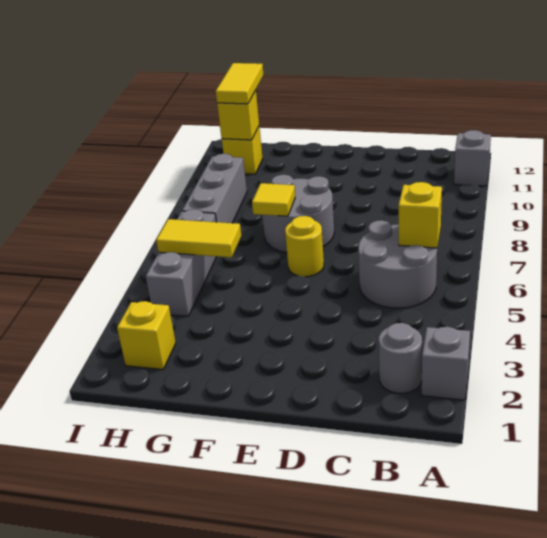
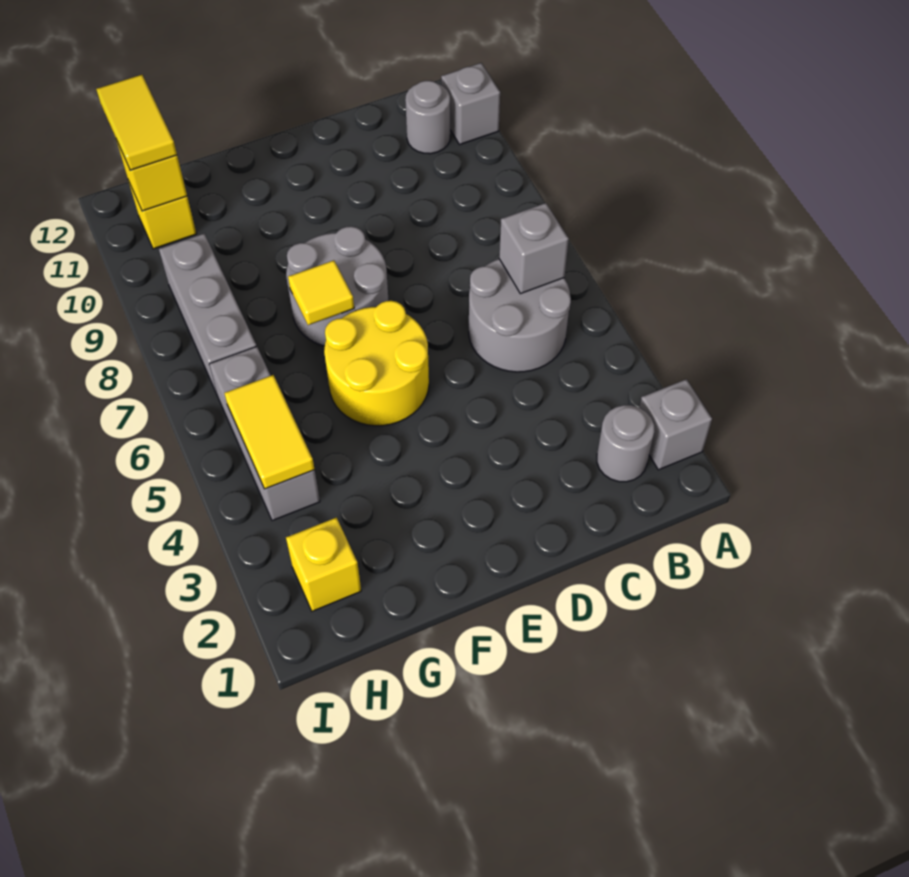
yellow brick B6 level 2 -> grey brick B6 level 2
none -> grey round brick B11 level 1
yellow round brick E6 level 1 -> yellow round brick E5:F6 level 1
yellow tile G5:H5 level 2 -> yellow tile H4:H5 level 2

